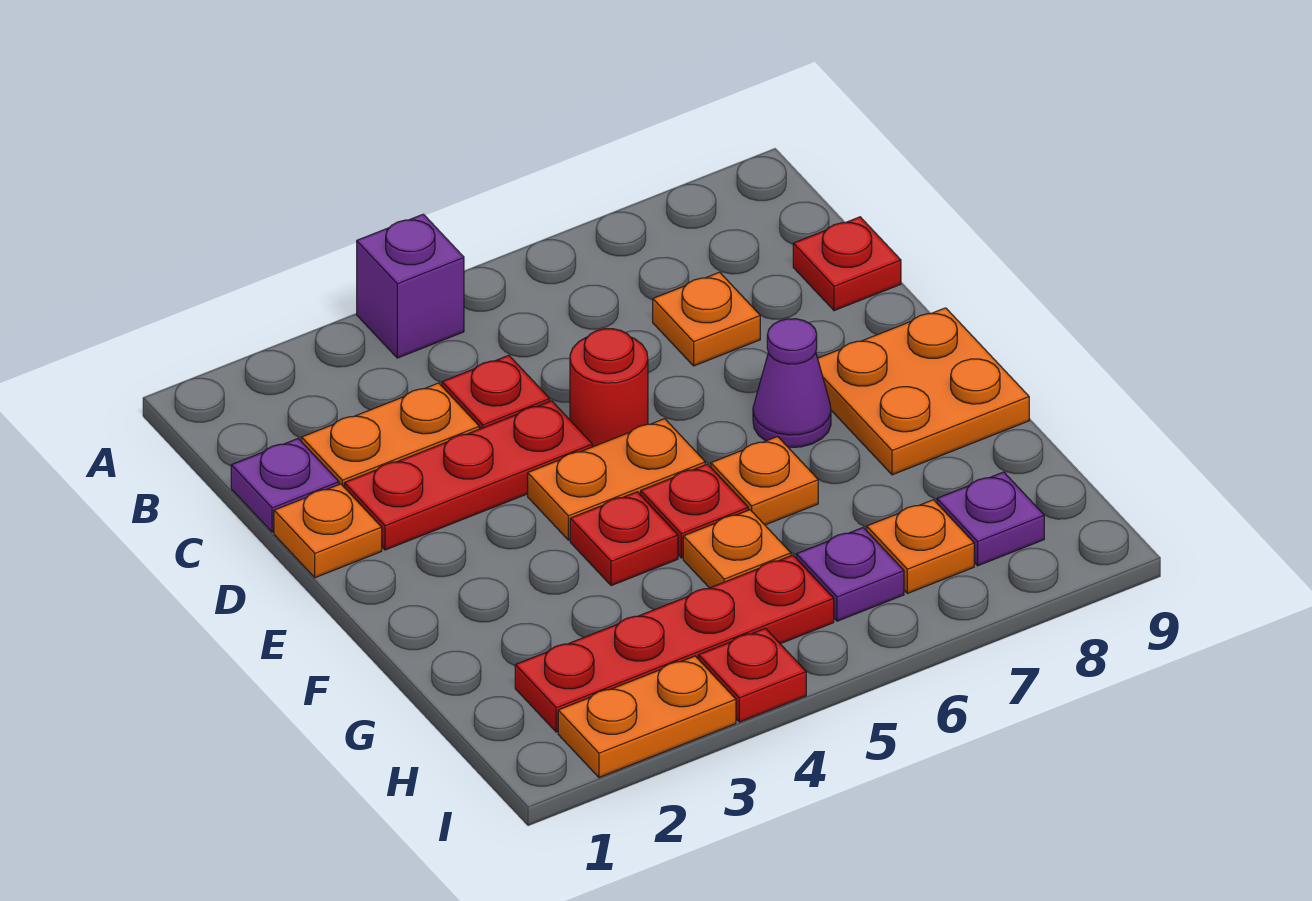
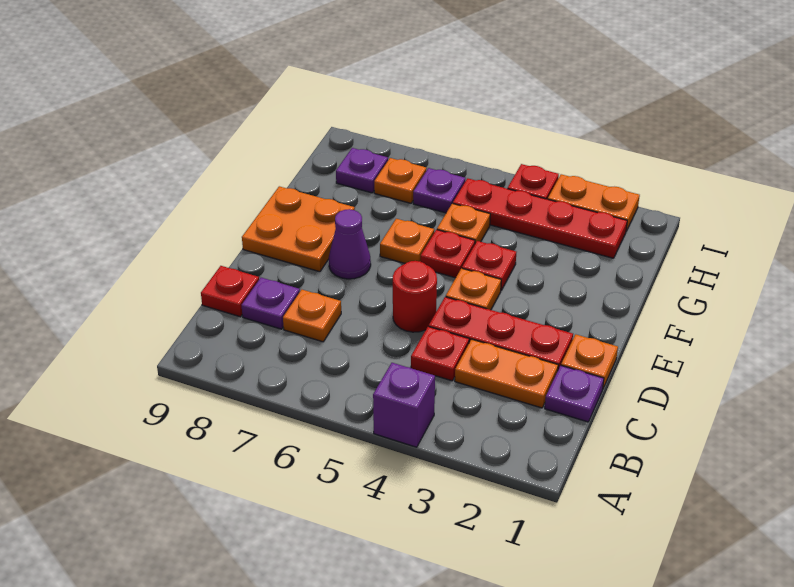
none -> purple plate C8 level 1
orange plate E4:E5 level 1 -> orange plate E4 level 1

